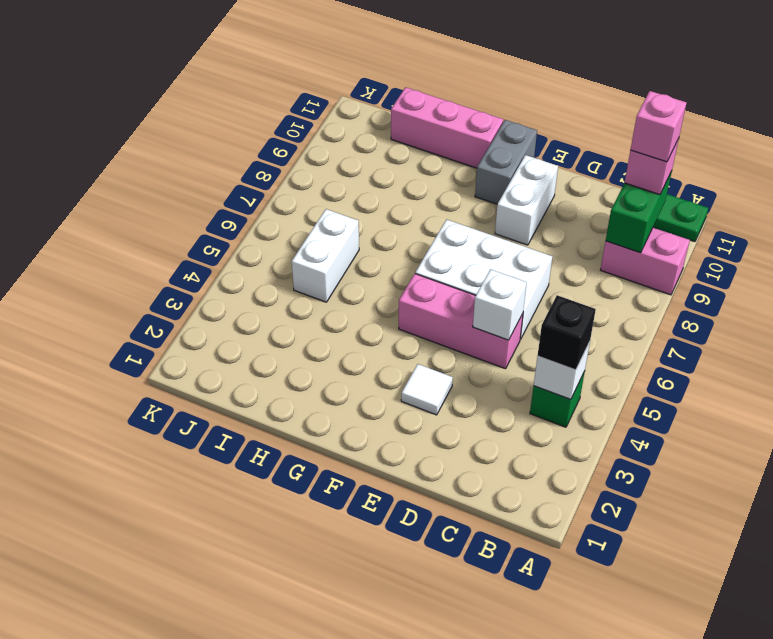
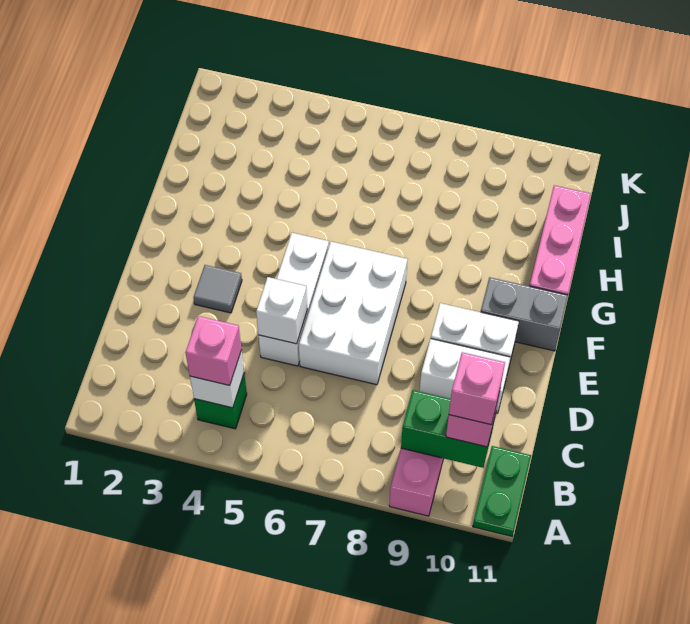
black brick B4 level 3 -> pink brick B4 level 3
pink brick D5:F5 level 1 -> white brick D5:F5 level 1
white tile E3 level 1 -> grey tile E3 level 1
white brick I5:I6 level 1 -> white brick D9:D10 level 1

